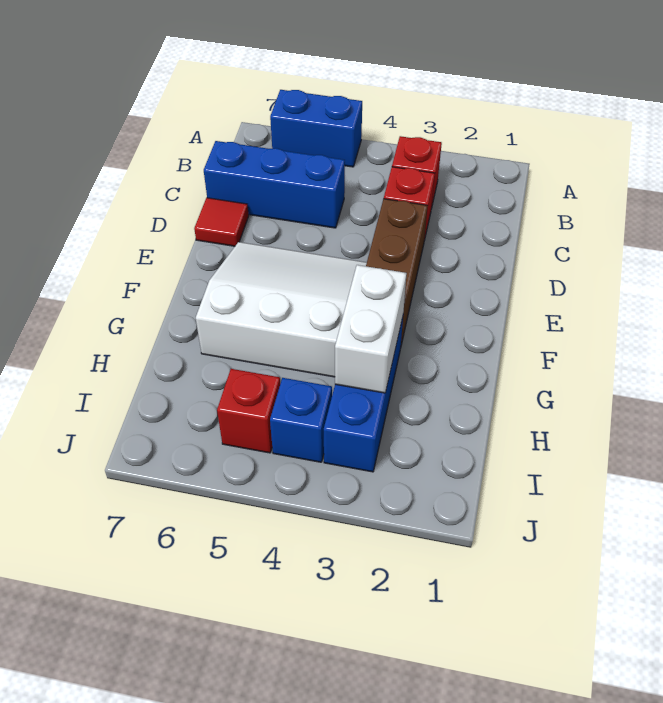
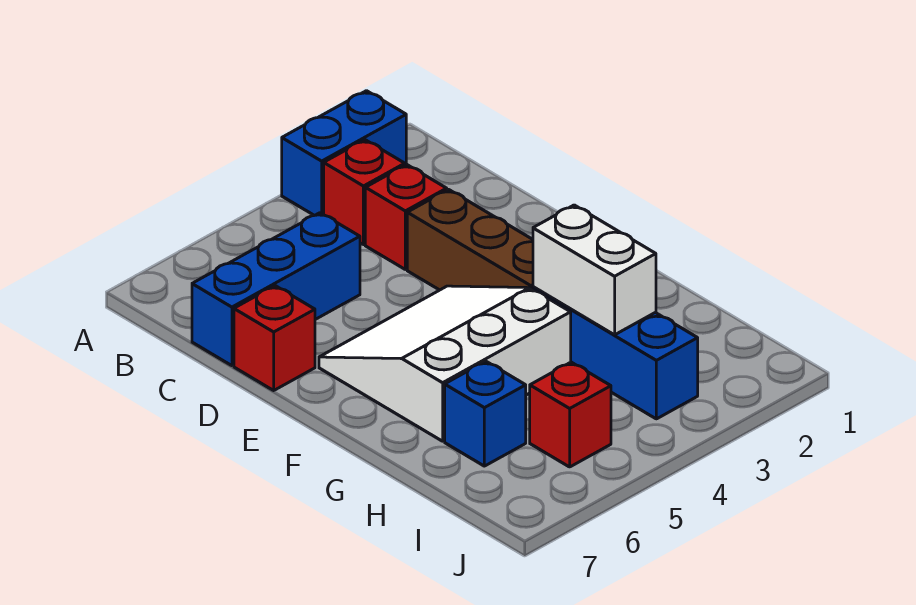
blue brick A5:A6 level 1 -> blue brick A2:A3 level 1
red tile D7 level 1 -> red brick D7 level 1
blue brick I4 level 1 -> blue brick H6 level 1

